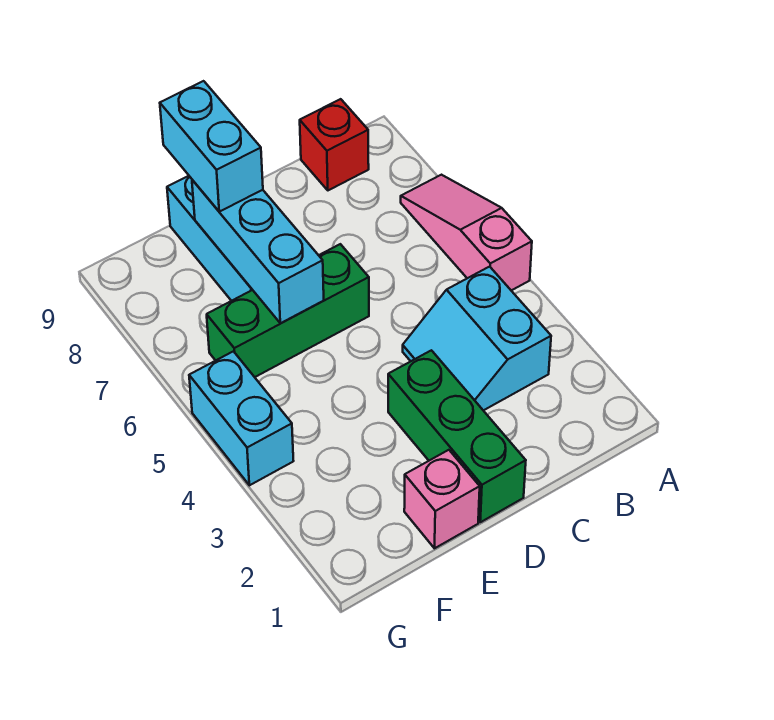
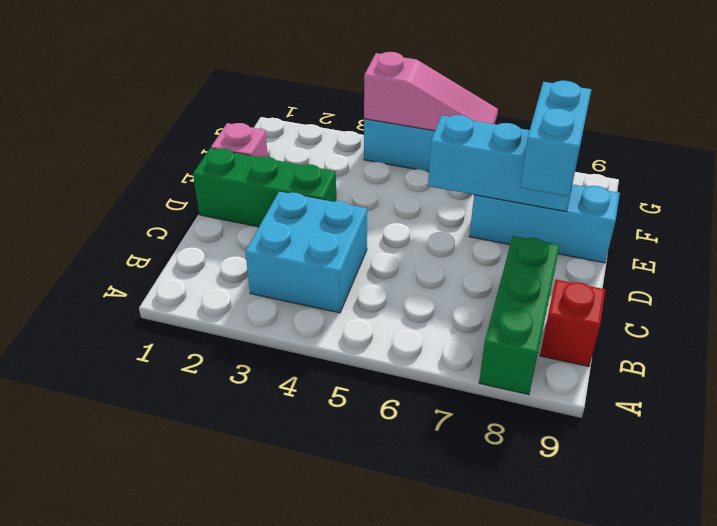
pink slope A5:A7 level 1 top 5 -> pink slope G4:G6 level 2 top 4
cyan slope B3:C4 level 1 top B -> cyan brick B3:C4 level 1
green brick D6:F6 level 1 -> green brick A8:C8 level 1
cyan brick E8:E9 level 3 -> cyan brick D8:E8 level 3

